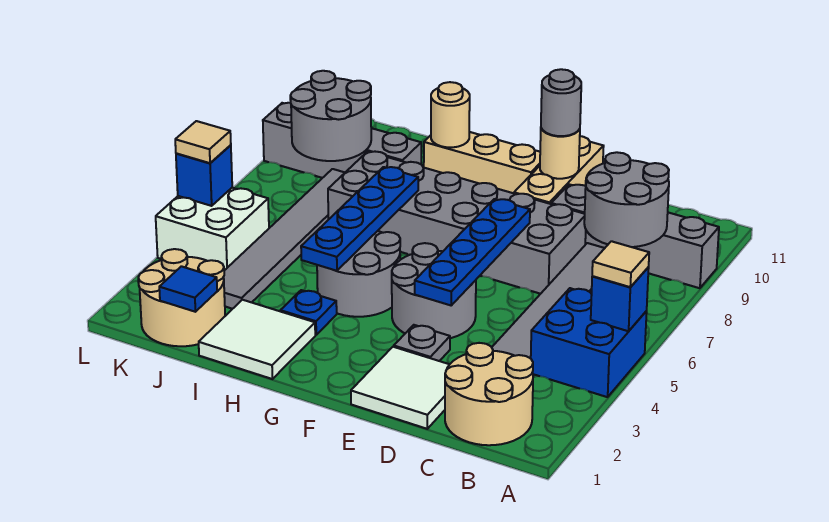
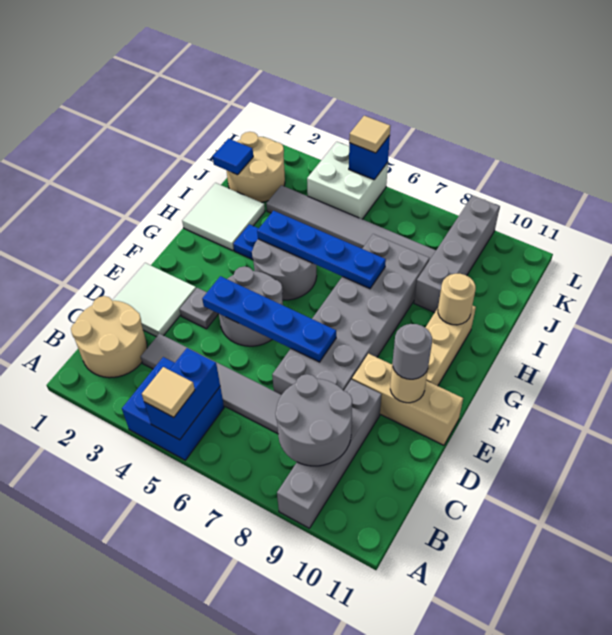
blue brick A5 level 2 -> blue brick A5:B5 level 2
grey round brick J8:K9 level 2 -> none

